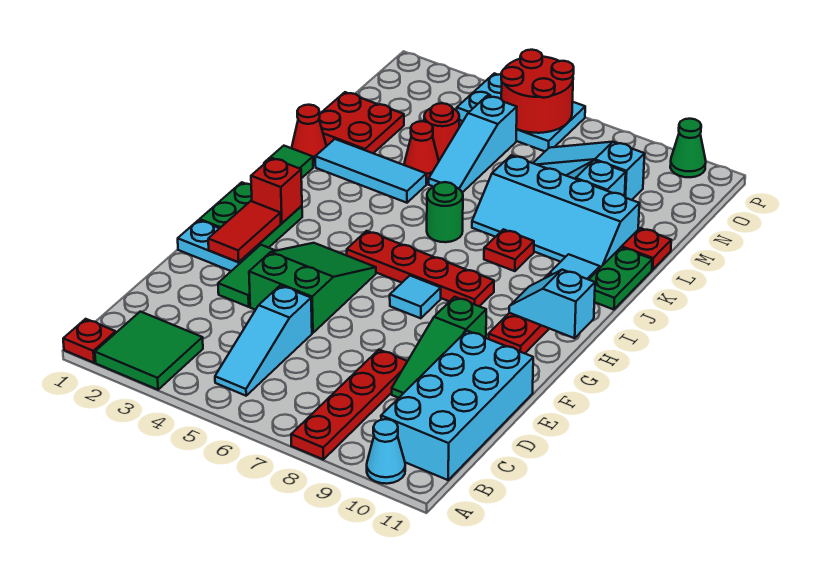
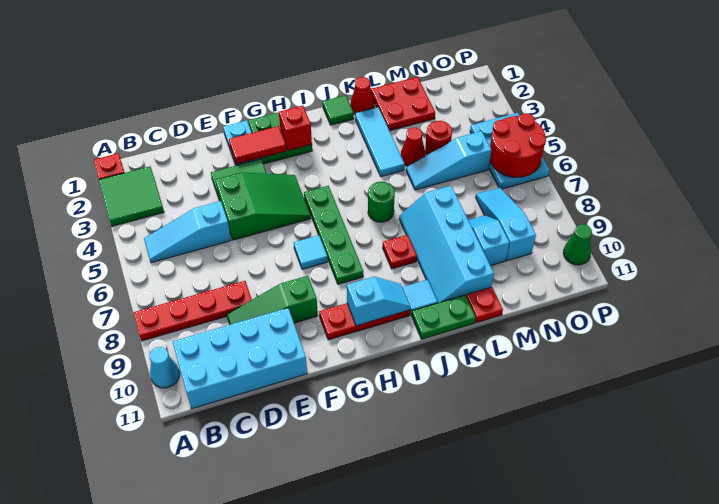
red plate H5:H8 level 1 -> green plate H5:H8 level 1
cyan slope H10:H11 level 2 top 11 -> cyan slope H10:I10 level 2 top H

